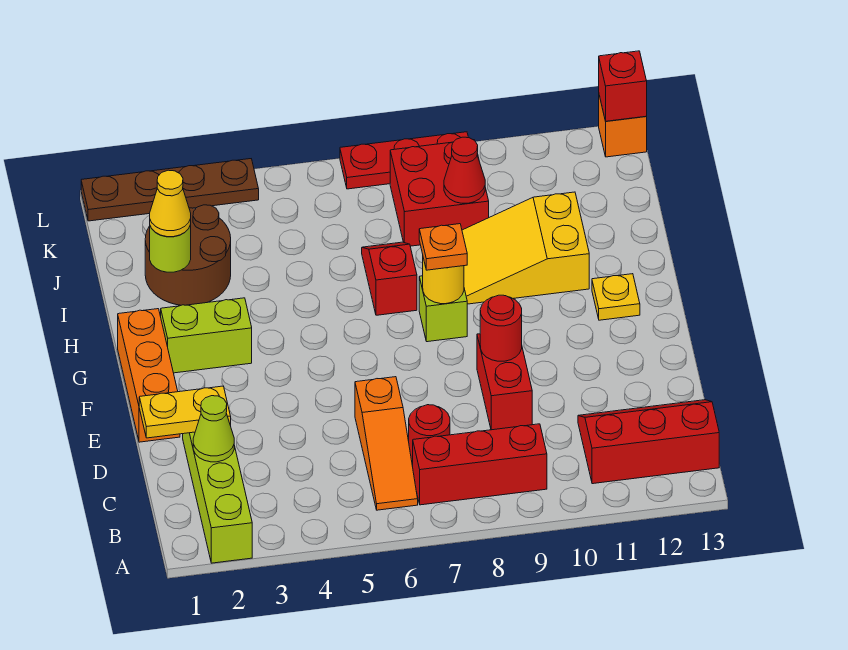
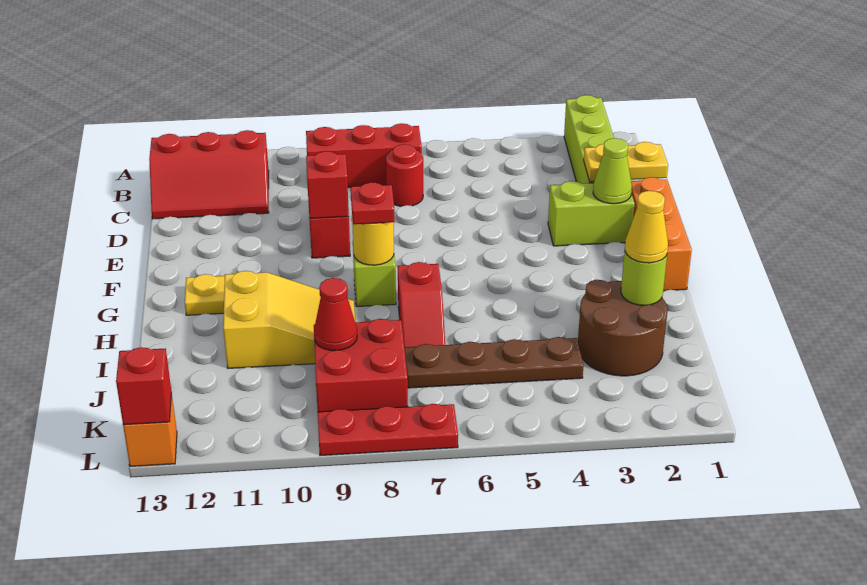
orange slope B6:D6 level 1 top D -> none
lime cone C2 level 2 -> lime cone E2 level 2
red round brick E9 level 2 -> red brick E9 level 2
lime brick G2:G3 level 1 -> lime brick E2:E3 level 1
orange plate G8 level 3 -> red plate G8 level 3
brown plate L1:L4 level 1 -> brown plate J4:J7 level 1

